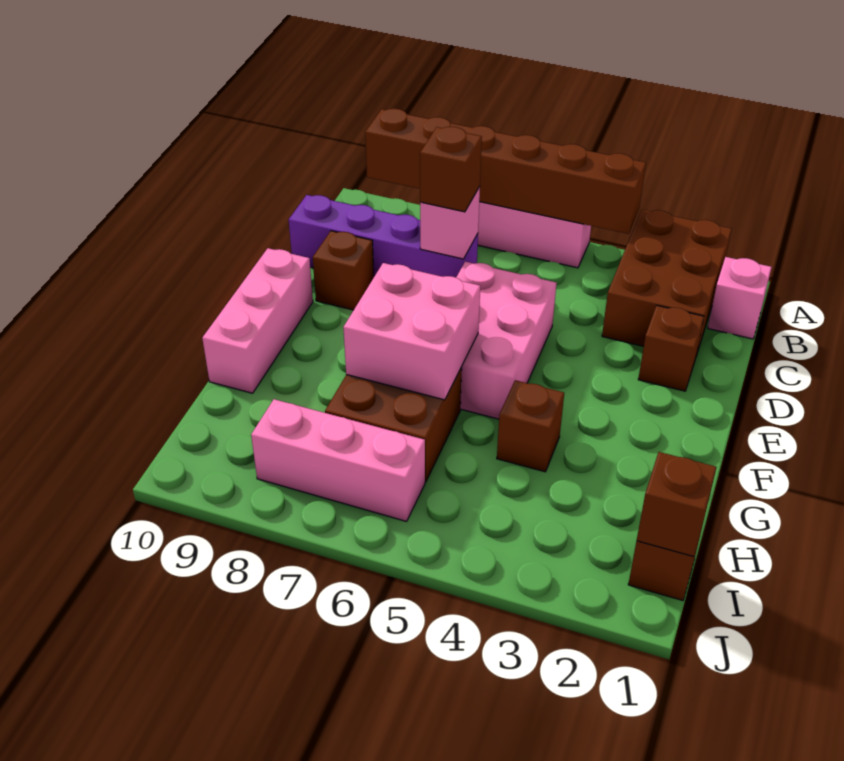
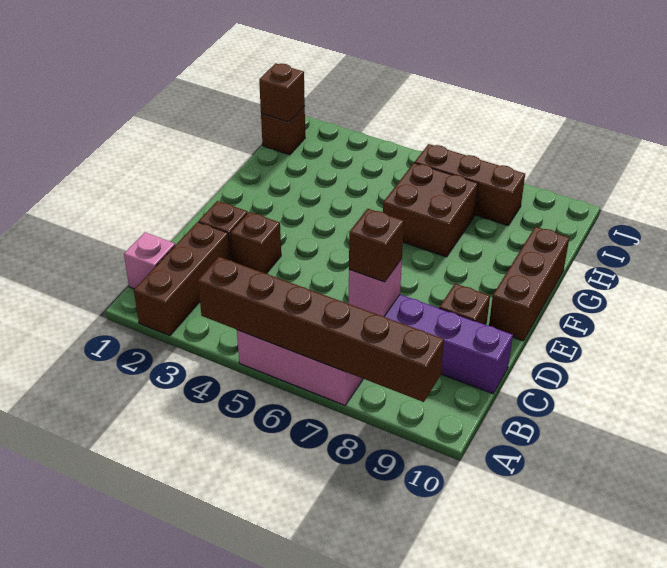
brown brick A2:C3 level 1 -> brown brick A2:C2 level 1
pink brick D5:F6 level 1 -> none
pink brick E10:G10 level 1 -> brown brick E10:G10 level 1
pink brick F6:G7 level 2 -> none
brown brick G4 level 1 -> brown brick D3 level 1
pink brick I6:I8 level 1 -> brown brick I6:I8 level 1

